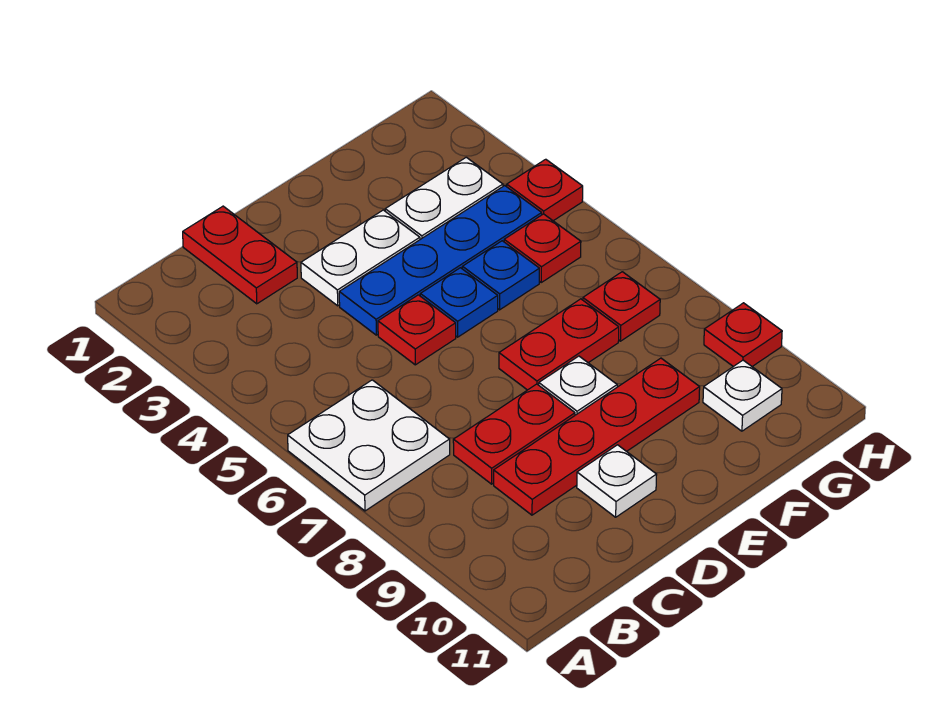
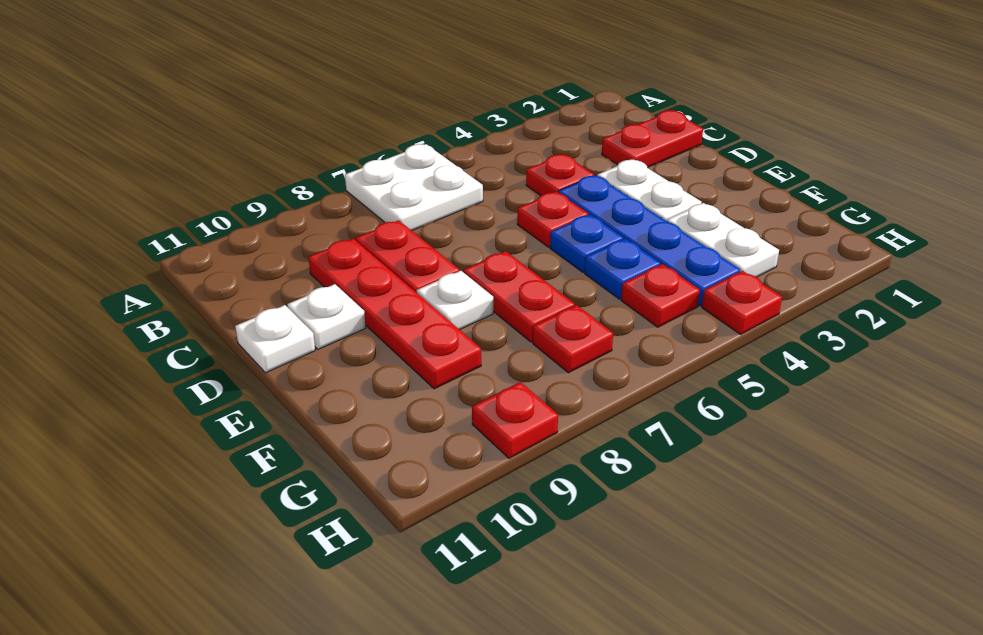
none -> red plate C4 level 1
white plate G10 level 1 -> white plate D11 level 1

